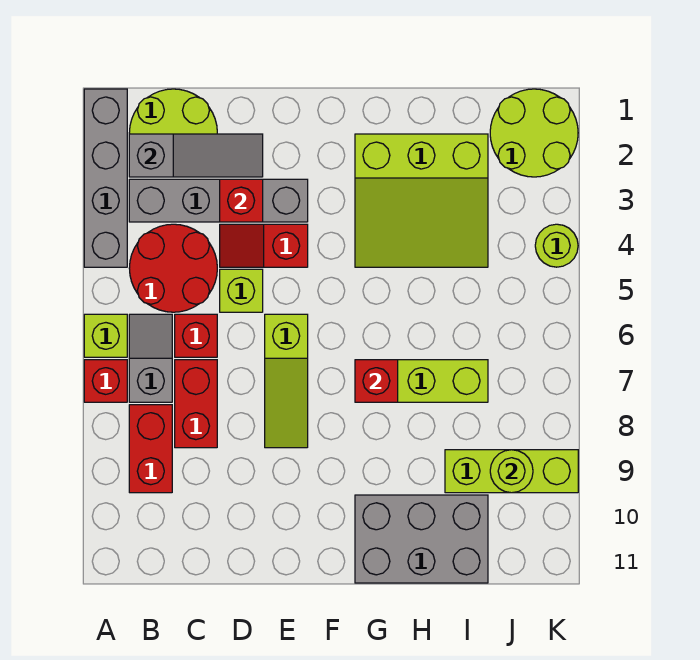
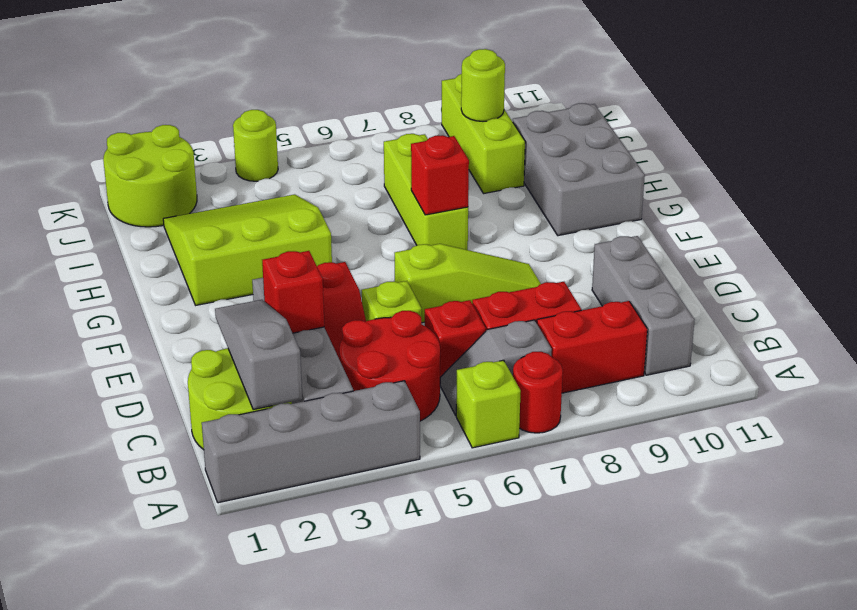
red brick A7 level 1 -> red round brick A7 level 1
none -> grey brick B10:D10 level 1
lime slope G2:I4 level 1 top 2 -> lime slope G2:I4 level 1 top G

